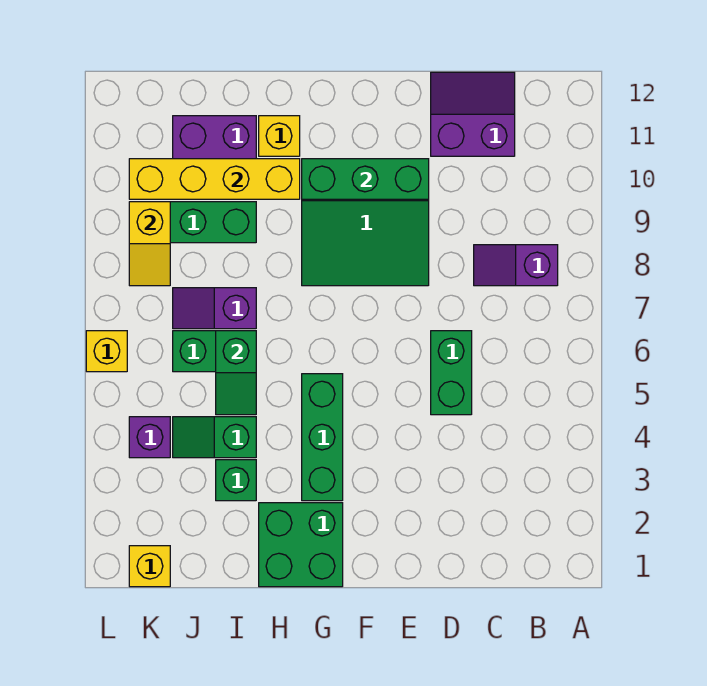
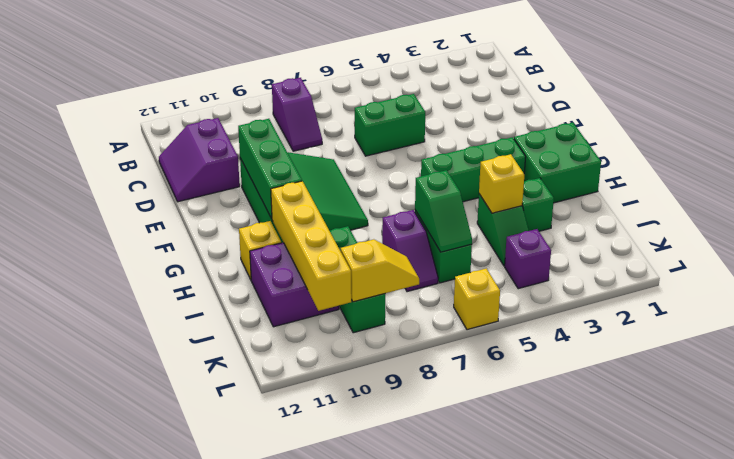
green slope I5:I6 level 2 top 6 -> green slope I6:J6 level 2 top I
yellow brick K1 level 1 -> yellow brick I4 level 2

